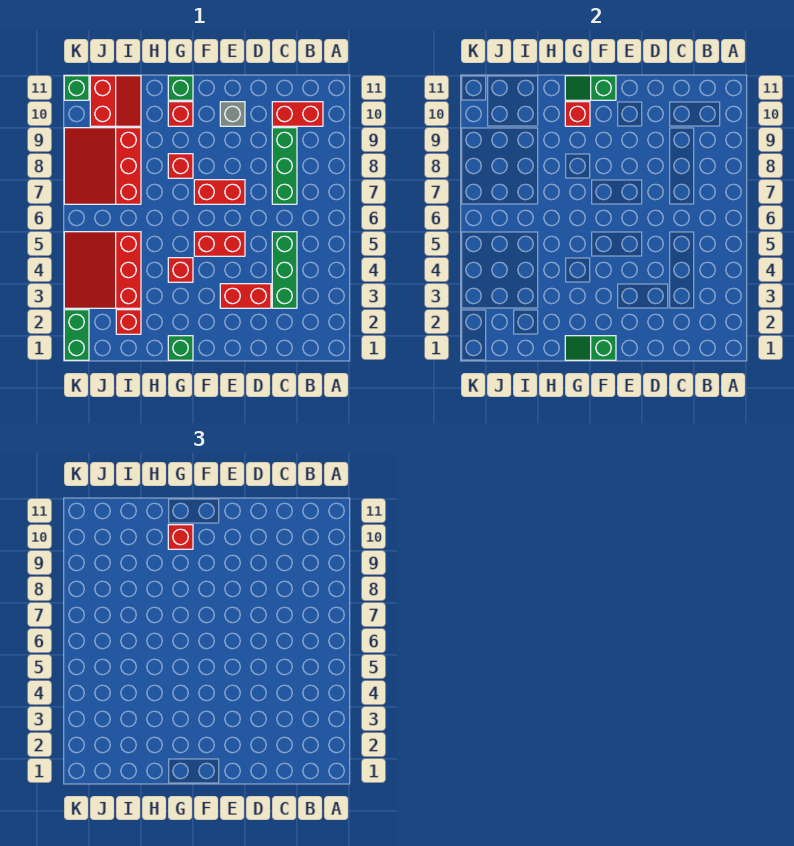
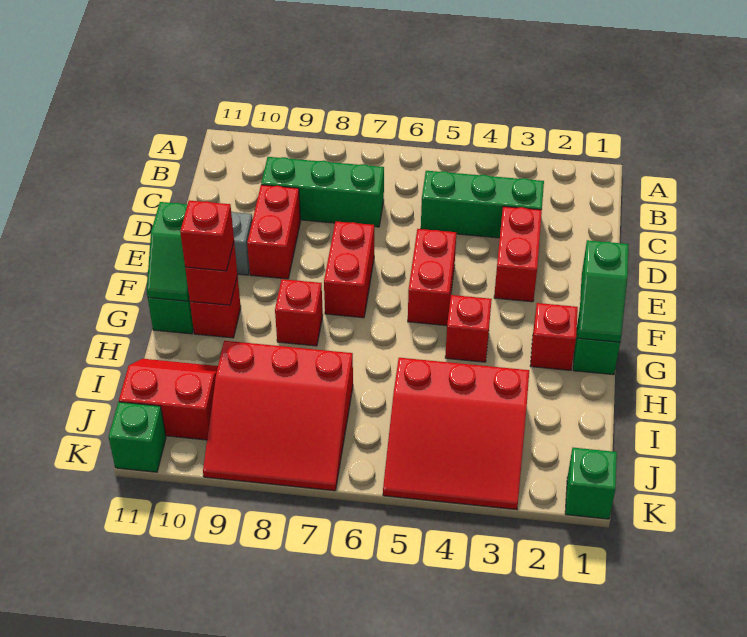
red brick B10:C10 level 1 -> red brick D9:E9 level 1
red brick I2 level 1 -> red brick G2 level 1
green brick K1:K2 level 1 -> green brick K1 level 1

